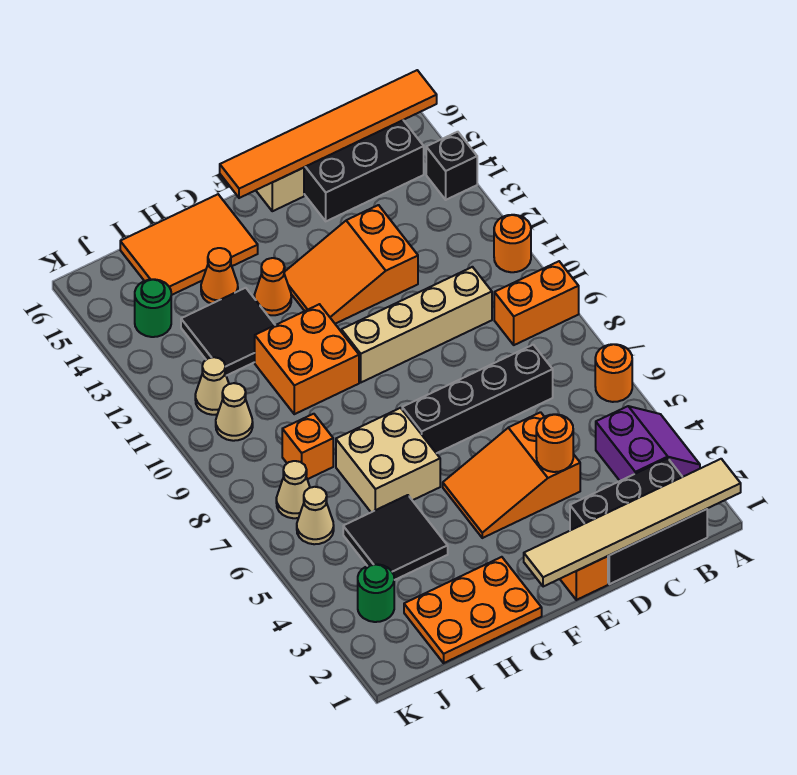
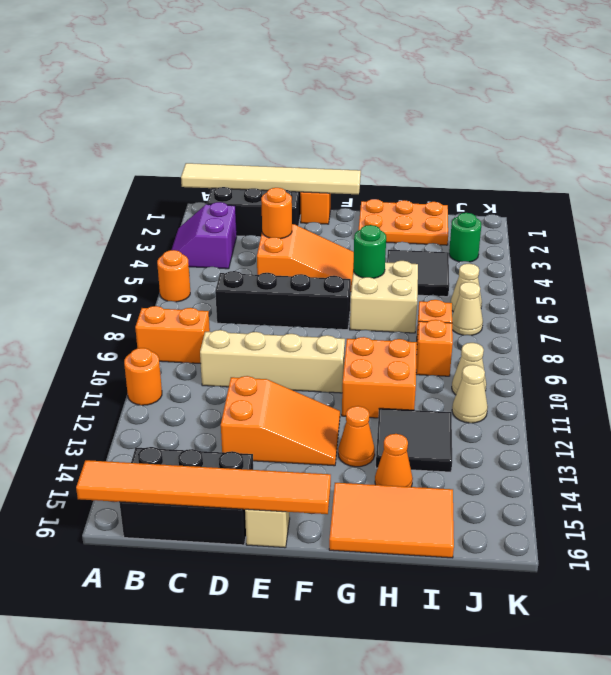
black brick A14 level 1 -> none
none -> orange brick I9 level 1
green round brick J14 level 1 -> green round brick G6 level 2

